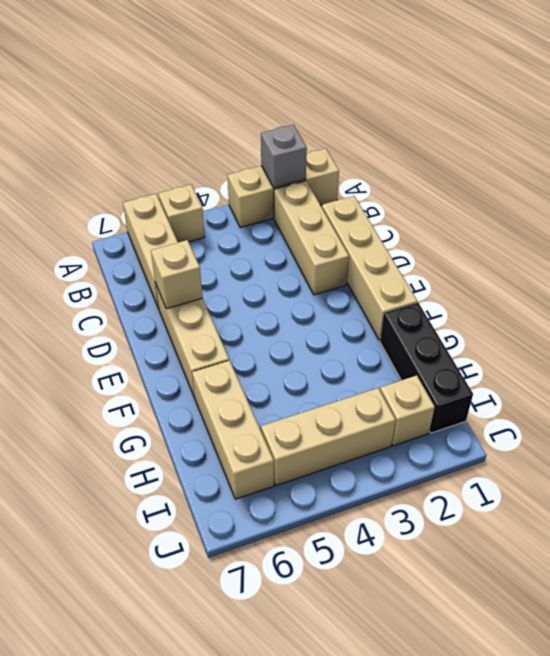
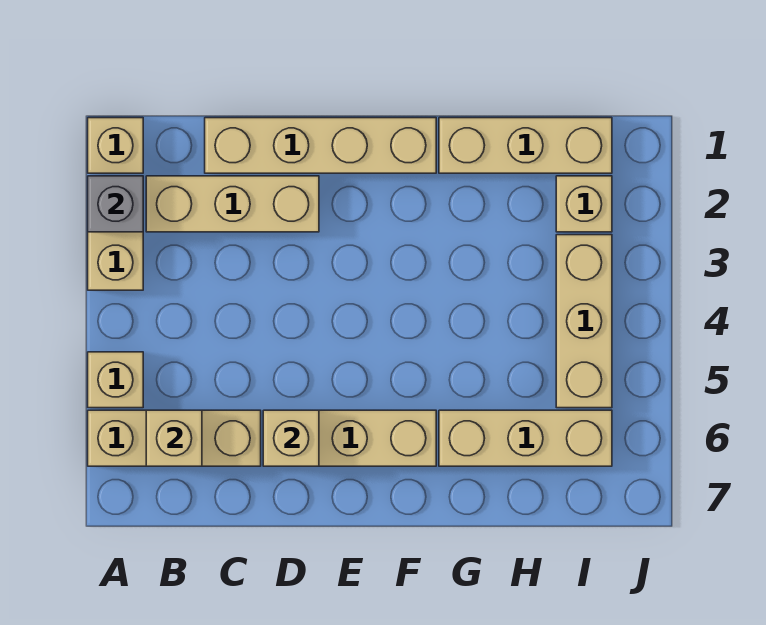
none -> tan brick B6 level 2
black brick G1:I1 level 1 -> tan brick G1:I1 level 1

